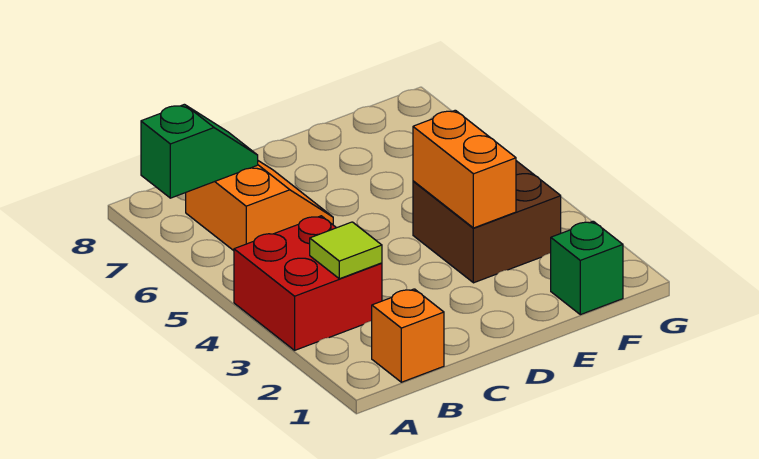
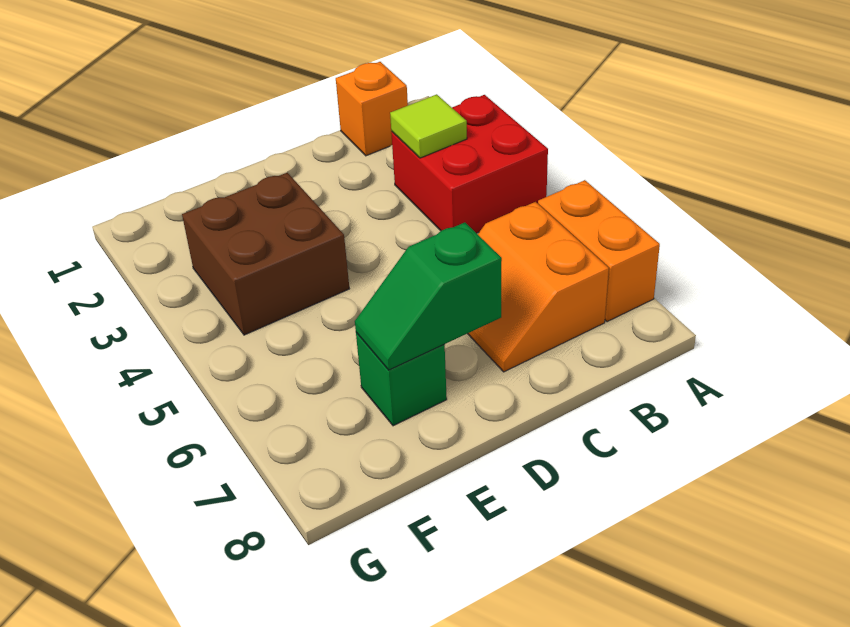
green slope A7:B7 level 2 top A -> green slope D7:E7 level 2 top D
orange brick E3:E4 level 2 -> orange brick A6:A7 level 1
green brick F1 level 1 -> green brick E7 level 1

